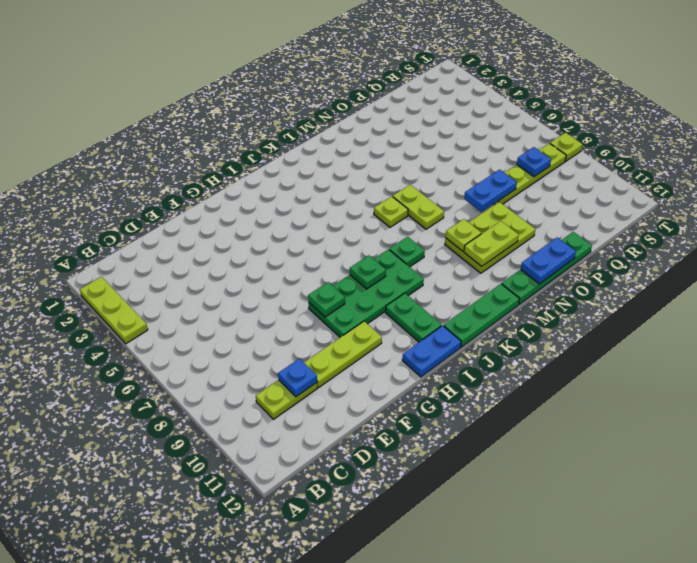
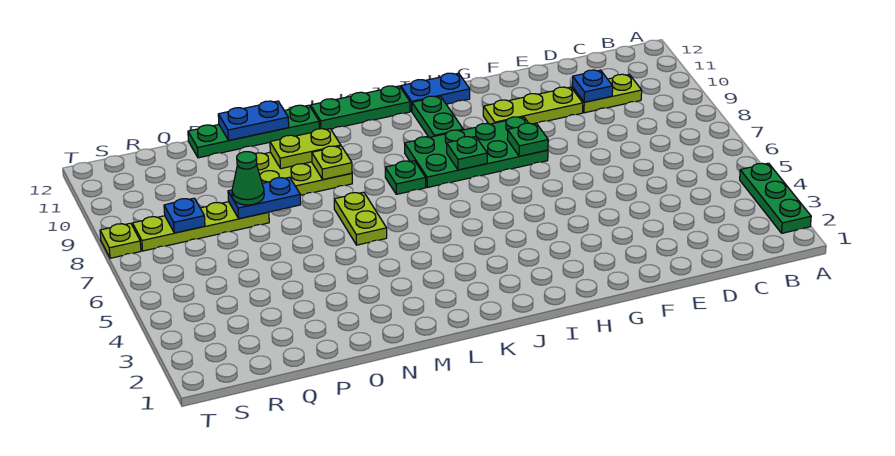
lime plate A2:A4 level 1 -> green plate A2:A4 level 1
lime plate L6 level 1 -> none
none -> green cone P8 level 3

